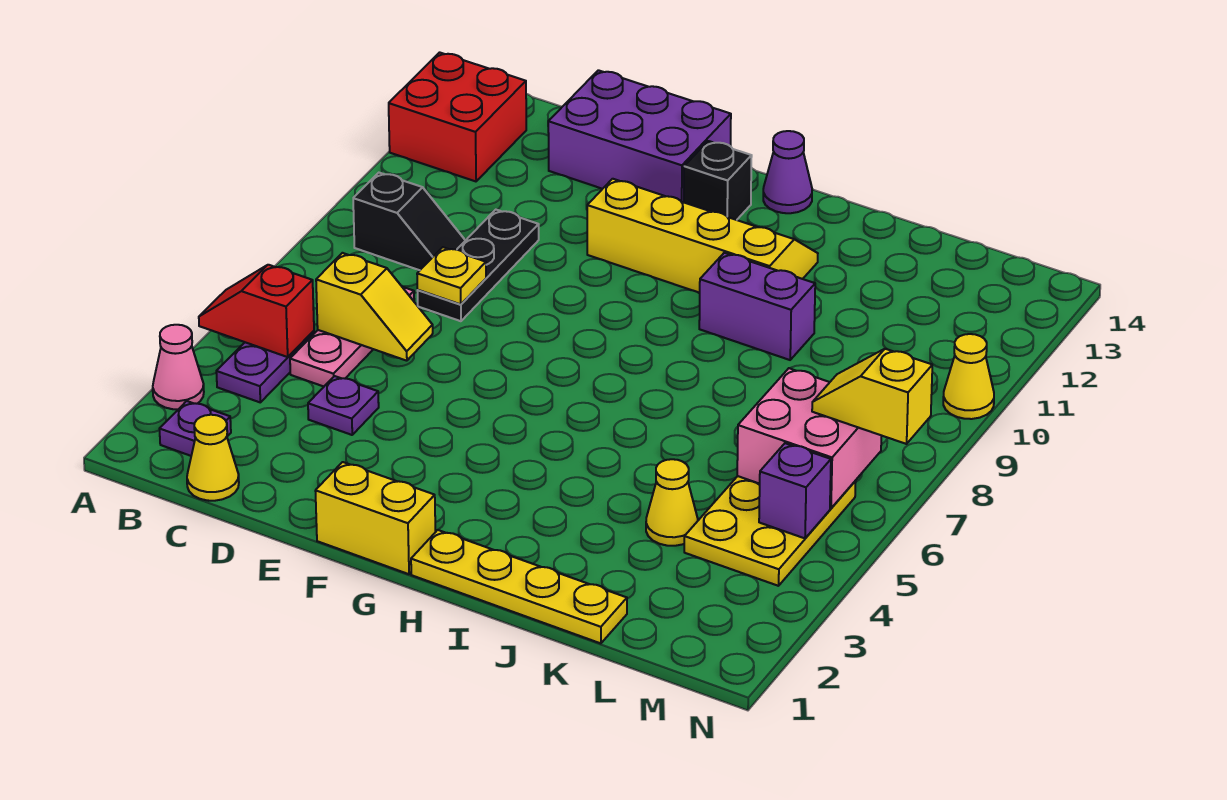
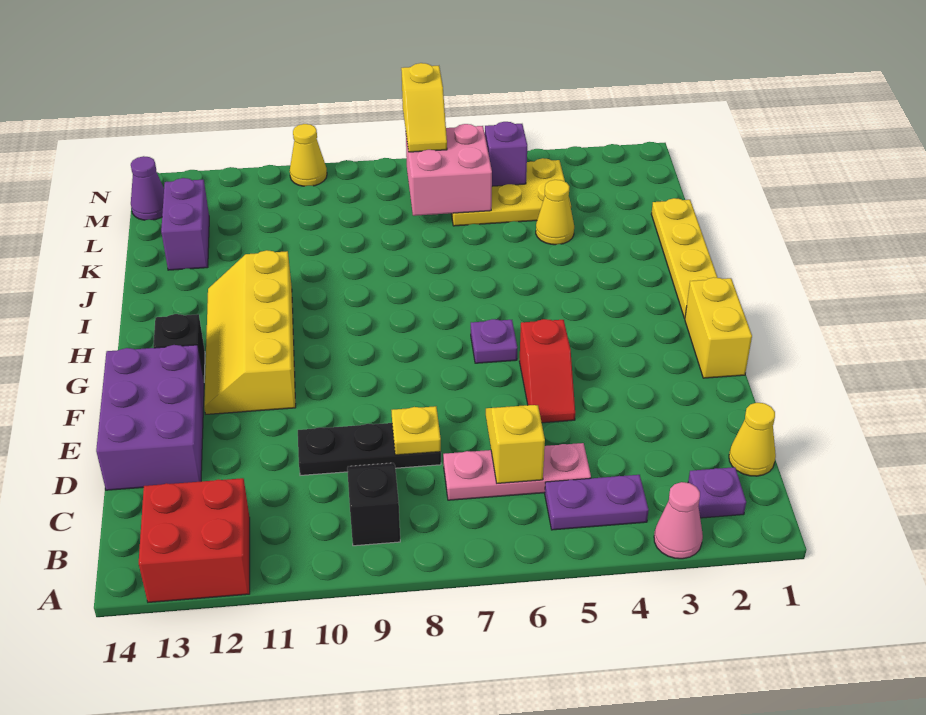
red slope A5:B5 level 2 top B -> red slope E5:F5 level 1 top F
purple plate D4 level 1 -> purple plate G6 level 1
purple cone H14 level 1 -> purple cone M14 level 1
purple brick I10:J10 level 1 -> purple brick K13:L13 level 1

